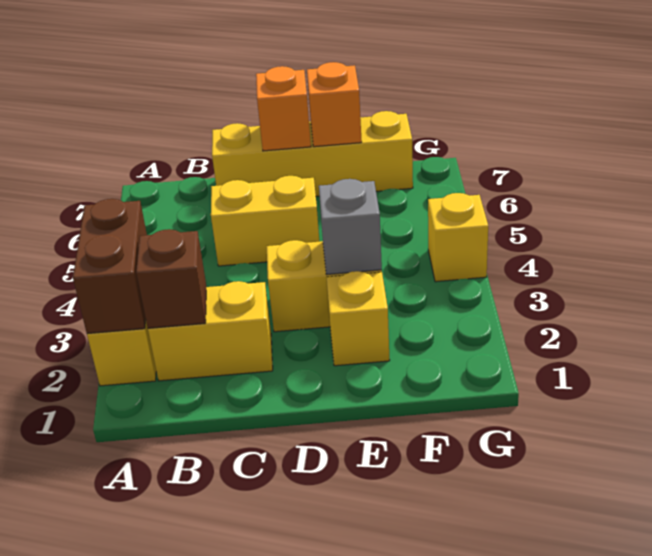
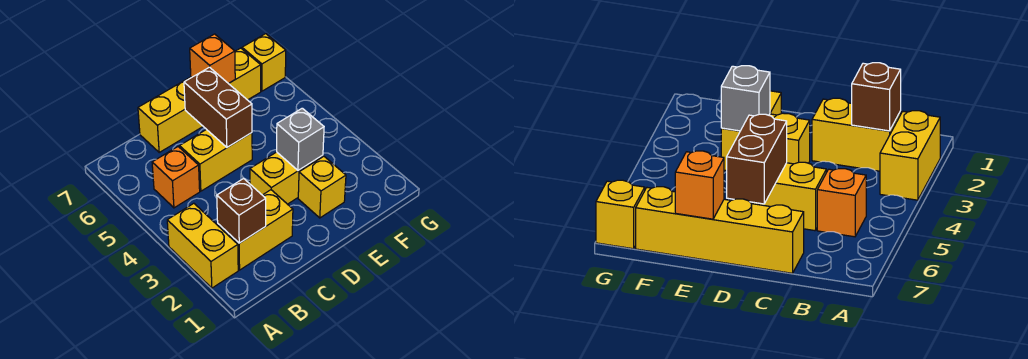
brown brick A2:A3 level 2 -> brown brick D5:D6 level 2
orange brick D7 level 2 -> orange brick B5 level 1
yellow brick G4 level 1 -> yellow brick G7 level 1

